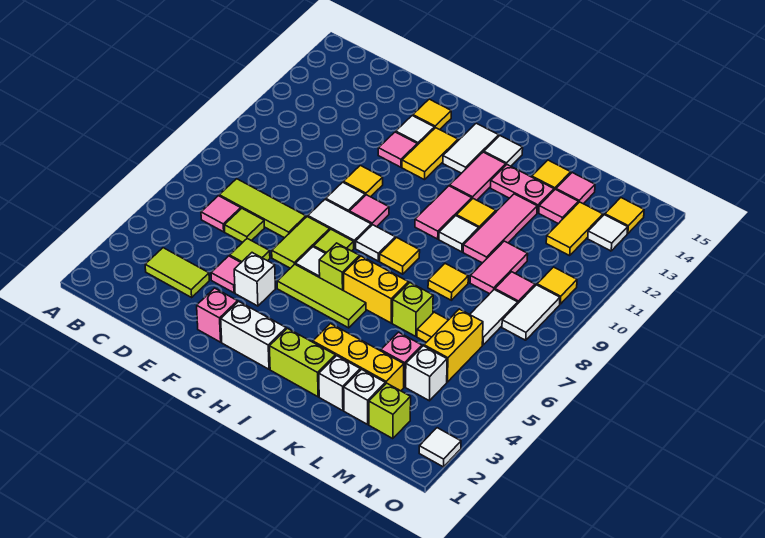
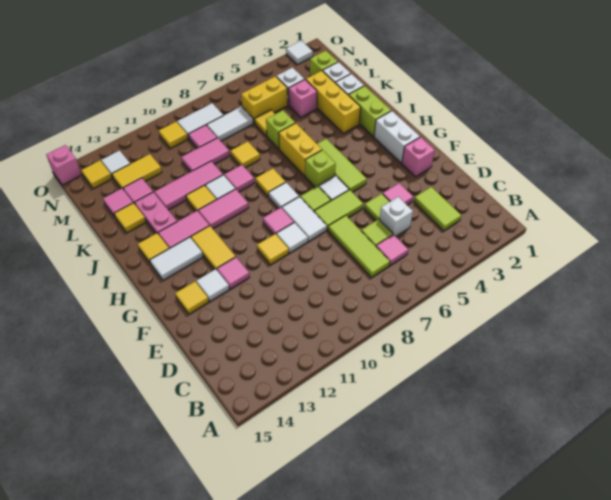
white brick F4 level 1 -> white brick D5 level 1
yellow tile G12:G13 level 1 -> yellow tile G12:H12 level 1
white tile I14 level 1 -> yellow tile I14 level 1
none -> pink tile J9 level 1
none -> pink brick O15 level 1

